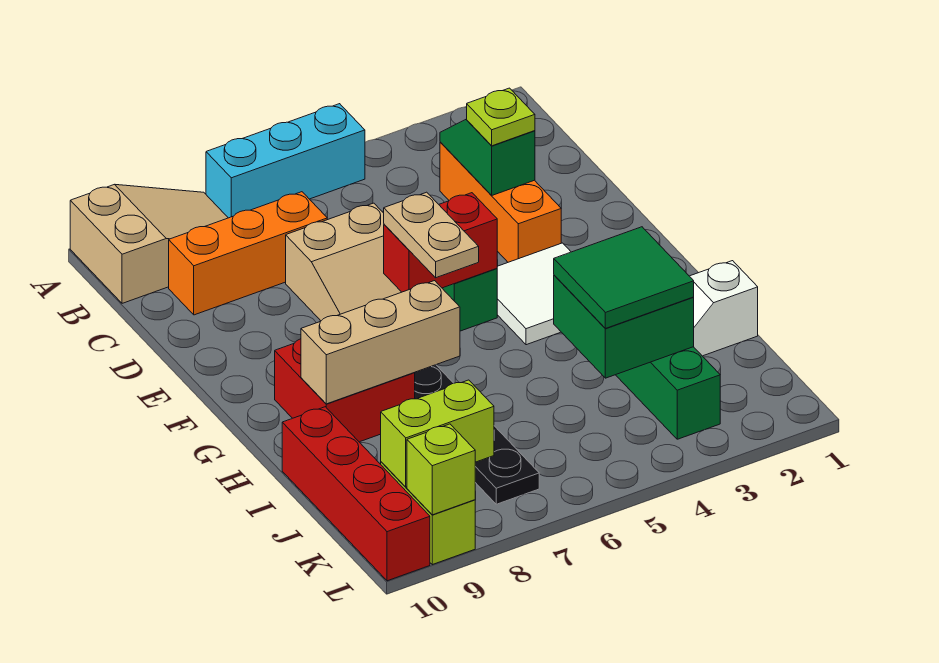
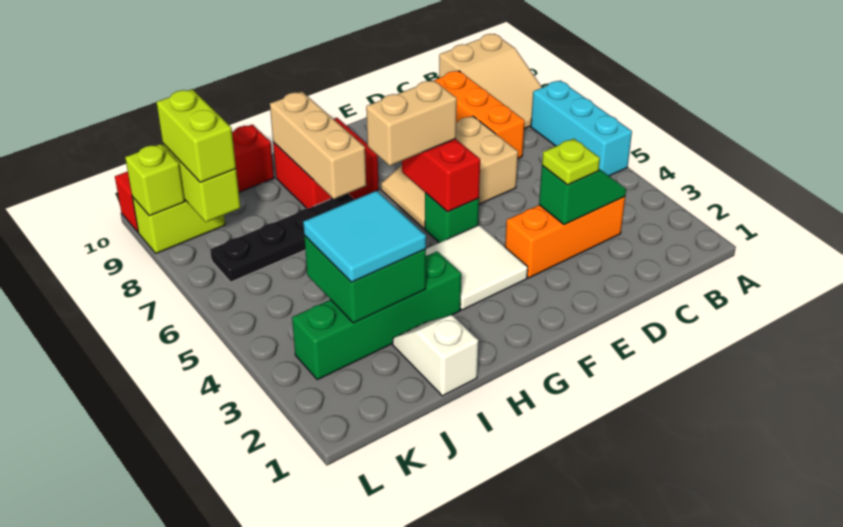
tan plate F6:G6 level 3 -> tan brick F6:G6 level 3
green tile I3:J4 level 3 -> cyan tile I3:J4 level 3
none -> lime brick K8:K9 level 3

